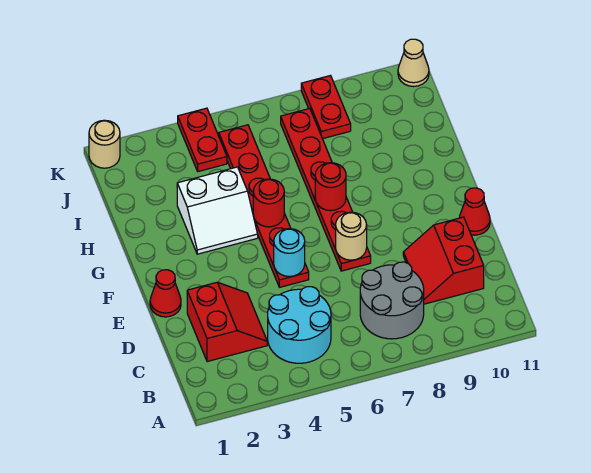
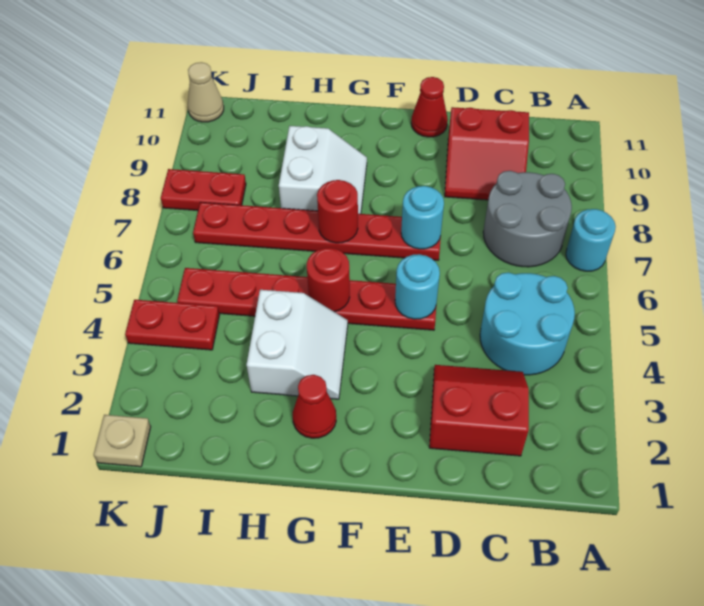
none -> cyan round brick A7 level 1
red cone E1 level 1 -> red cone G2 level 1
tan round brick E7 level 2 -> cyan round brick E7 level 2
none -> white slope G8:H9 level 1 top H
tan round brick K1 level 1 -> tan plate K1 level 1

